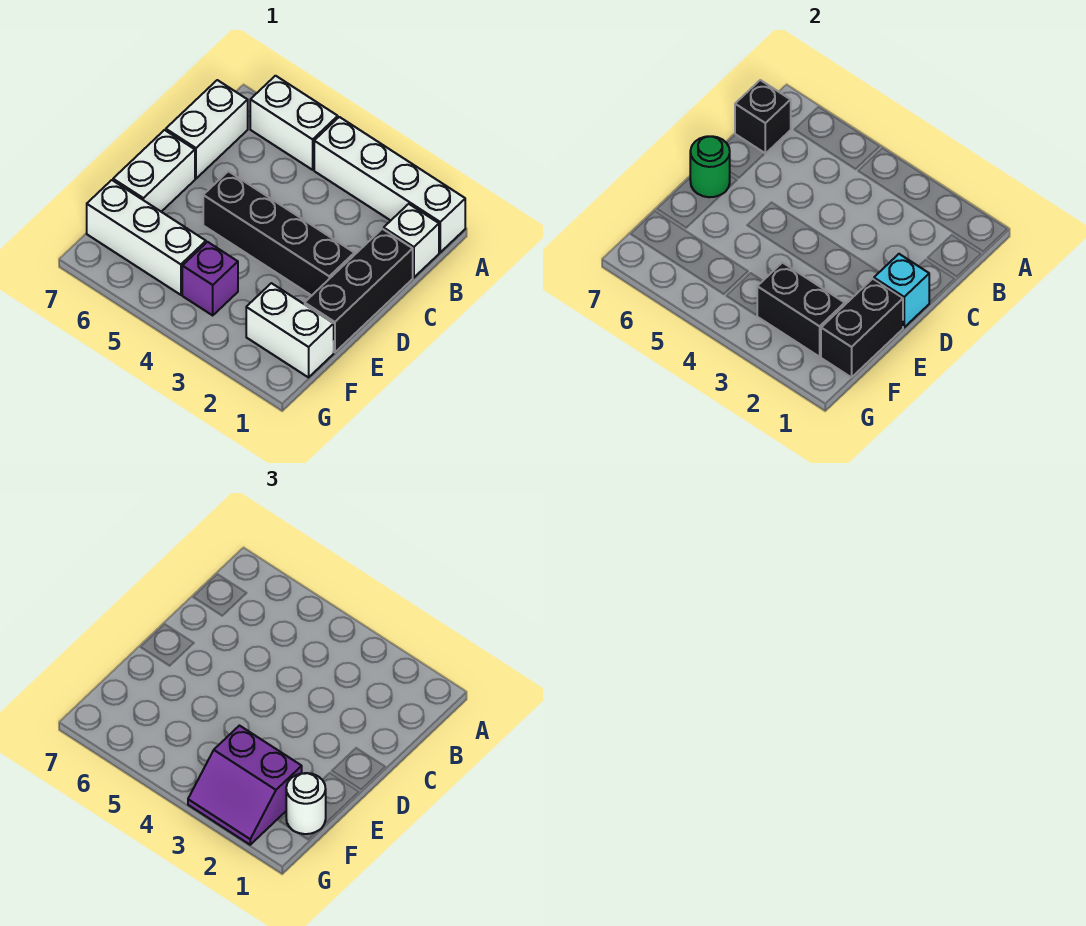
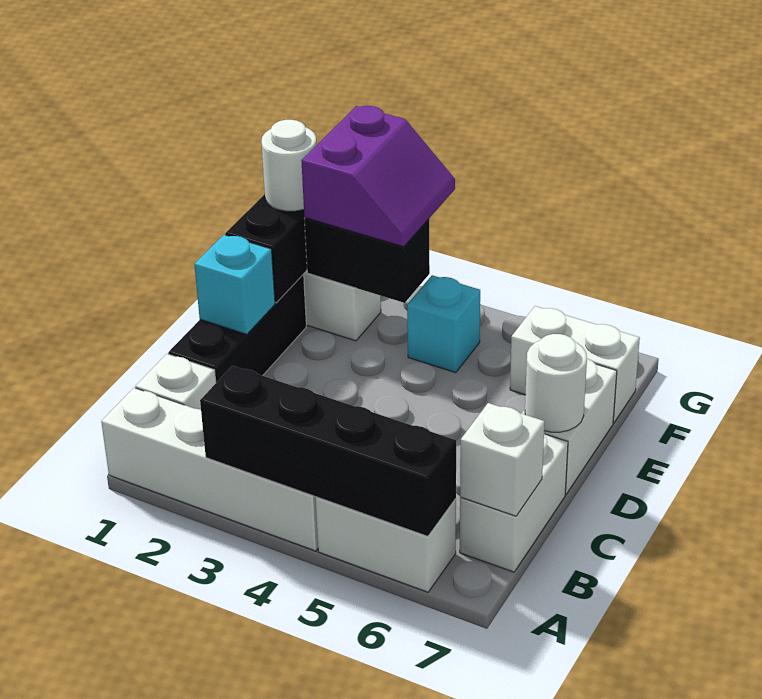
black brick B7 level 2 -> white brick B7 level 2
black brick D2:D5 level 1 -> black brick A3:A6 level 2
green round brick D7 level 2 -> white round brick D7 level 2
purple slope F2:G3 level 3 top F -> purple slope F2:G3 level 3 top 2
purple brick F4 level 1 -> cyan brick F4 level 1
white brick F5:F7 level 1 -> white brick F6:F7 level 1

